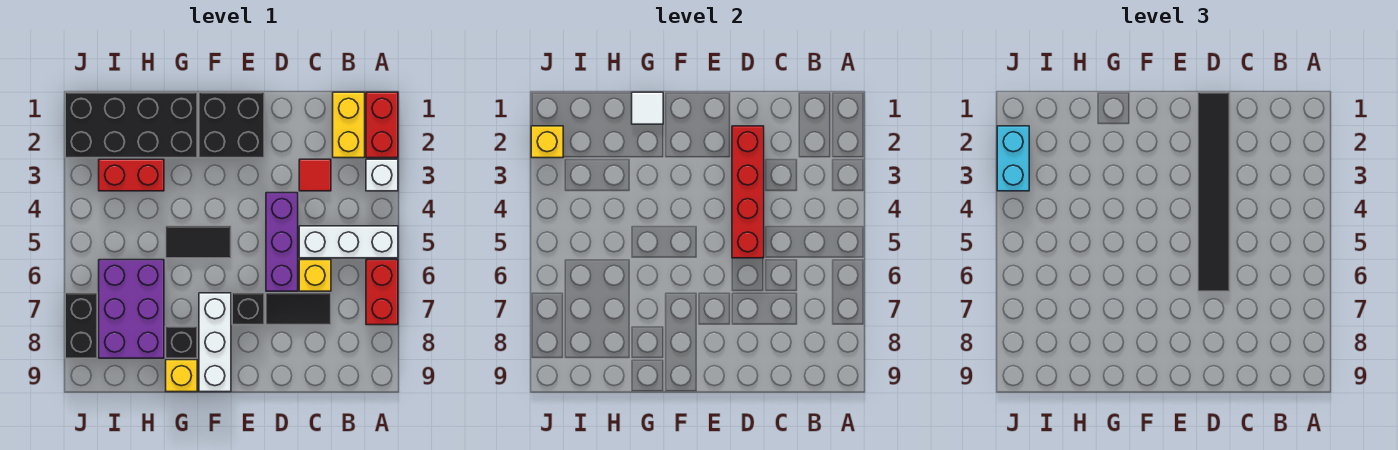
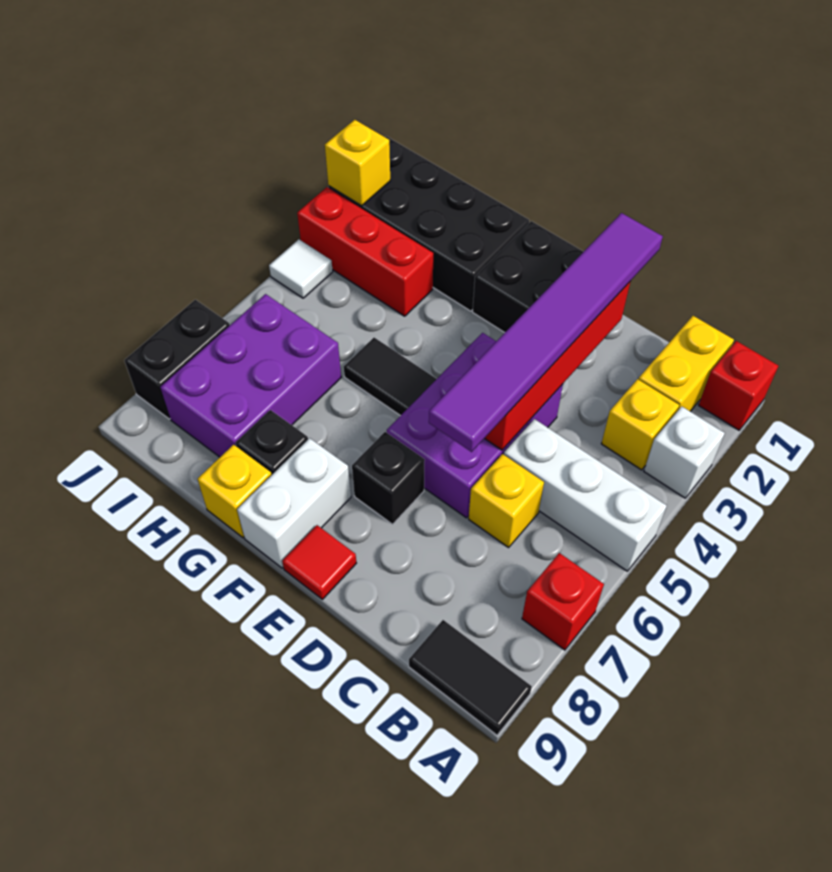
red brick A1:A2 level 1 -> red brick A1 level 1
red brick A6:A7 level 1 -> red brick A7 level 1
none -> yellow brick B3 level 1
red tile C3 level 1 -> red tile E9 level 1
black tile C7:D7 level 1 -> black tile A9:B9 level 1
black tile D1:D6 level 3 -> purple tile D1:D6 level 3
purple brick D4:D6 level 1 -> purple brick D4:E6 level 1
white brick F7:F9 level 1 -> white brick F8:F9 level 1
white tile G1 level 2 -> white tile J4 level 1
red brick H3:I3 level 1 -> red brick H3:J3 level 1
cyan brick J2:J3 level 3 -> none

